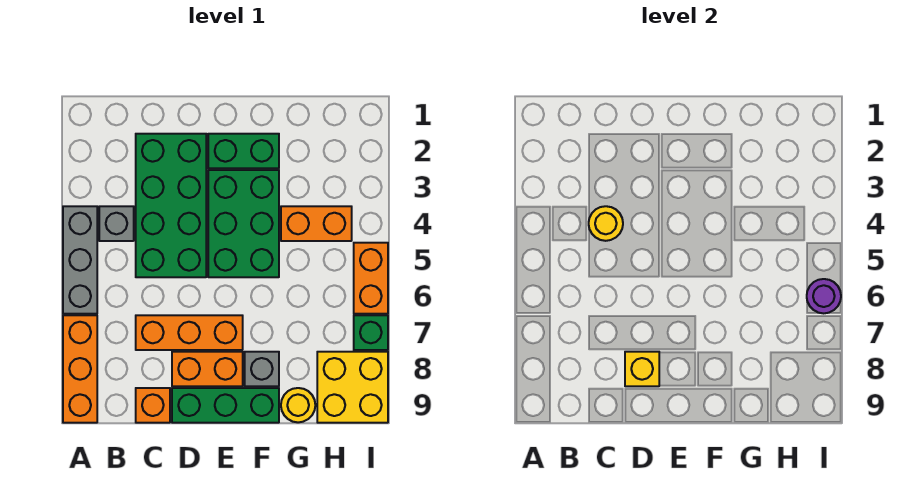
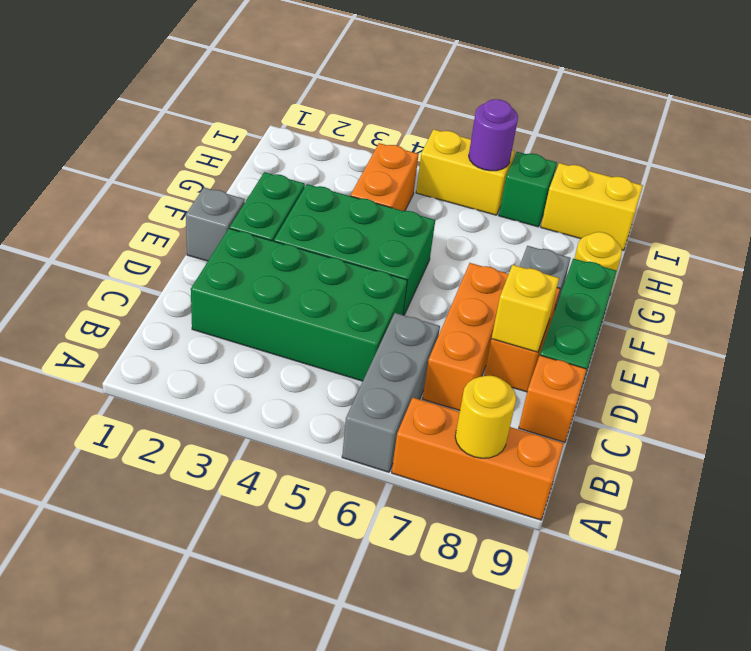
grey brick A4:A6 level 1 -> grey brick A6:C6 level 1
grey brick B4 level 1 -> grey brick E1 level 1
yellow round brick C4 level 2 -> yellow round brick A8 level 2
yellow brick H8:I9 level 1 -> yellow brick I8:I9 level 1
orange brick I5:I6 level 1 -> yellow brick I5:I6 level 1

